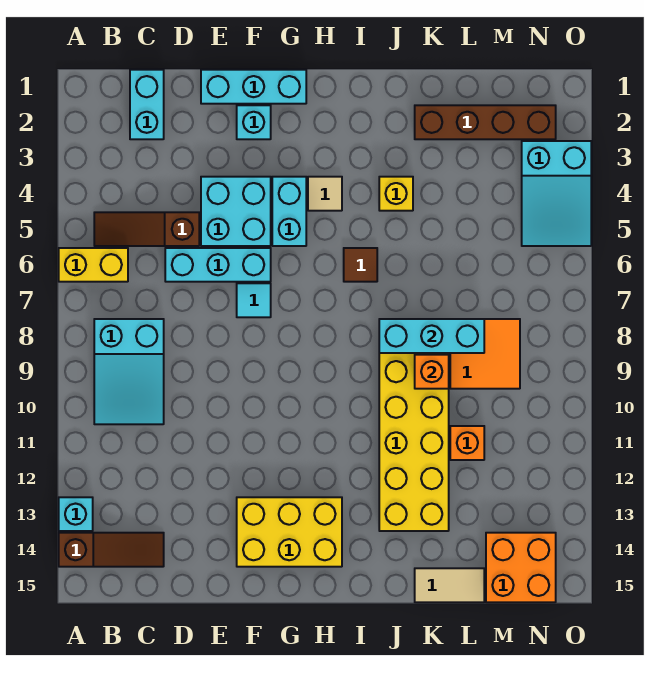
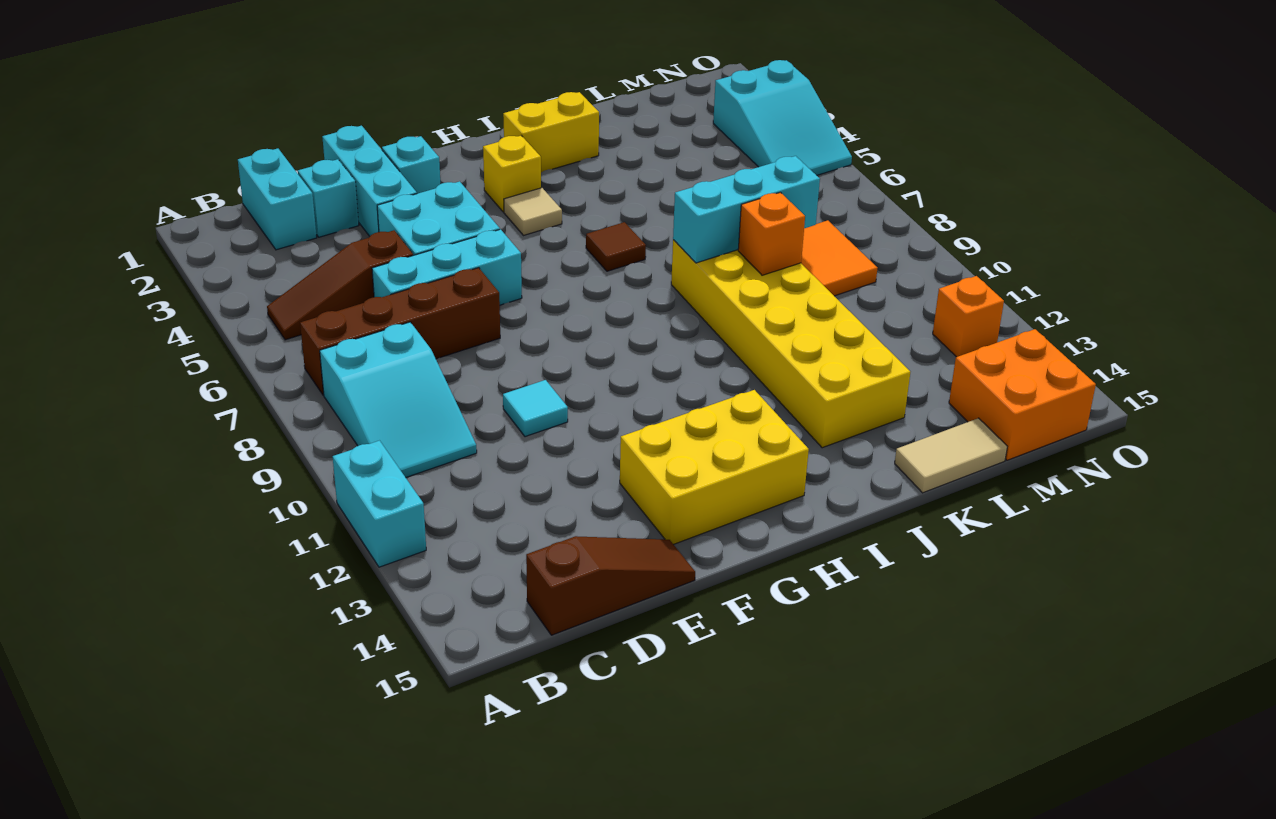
yellow brick A6:B6 level 1 -> yellow brick I2:J2 level 1
cyan brick A13 level 1 -> cyan brick D2 level 1
brown slope A14:C14 level 1 top A -> brown slope C15:E15 level 1 top C
cyan brick E1:G1 level 1 -> cyan brick E1:E3 level 1
cyan tile F7 level 1 -> cyan tile E10 level 1
cyan brick G4:G5 level 1 -> cyan brick A11:A12 level 1
yellow brick J4 level 1 -> yellow brick H3 level 1
brown brick K2:N2 level 1 -> brown brick B7:E7 level 1
orange brick L11 level 1 -> orange brick N12 level 1

